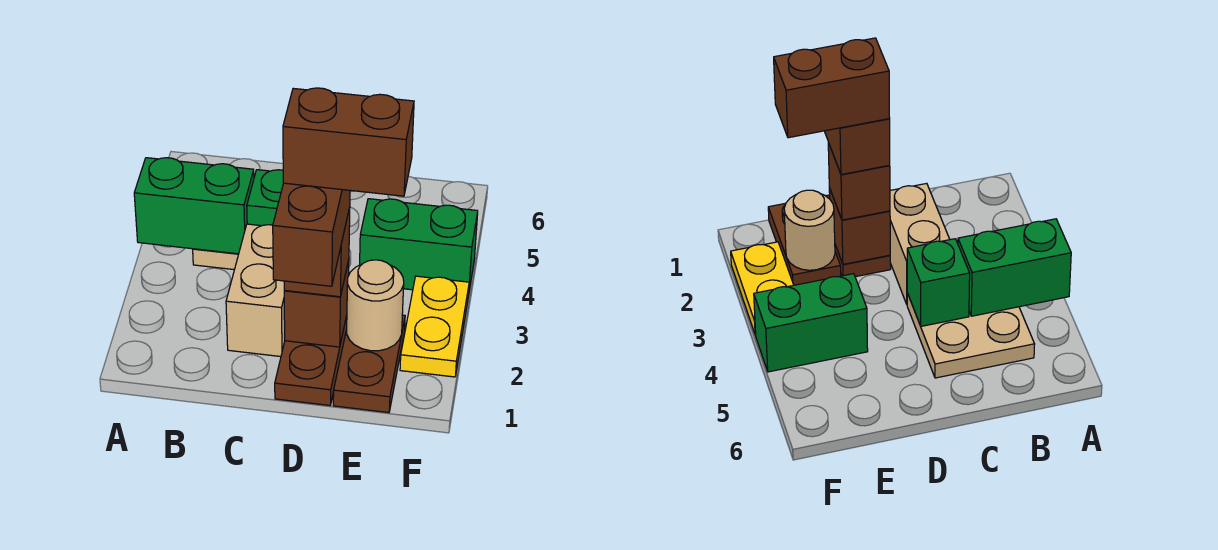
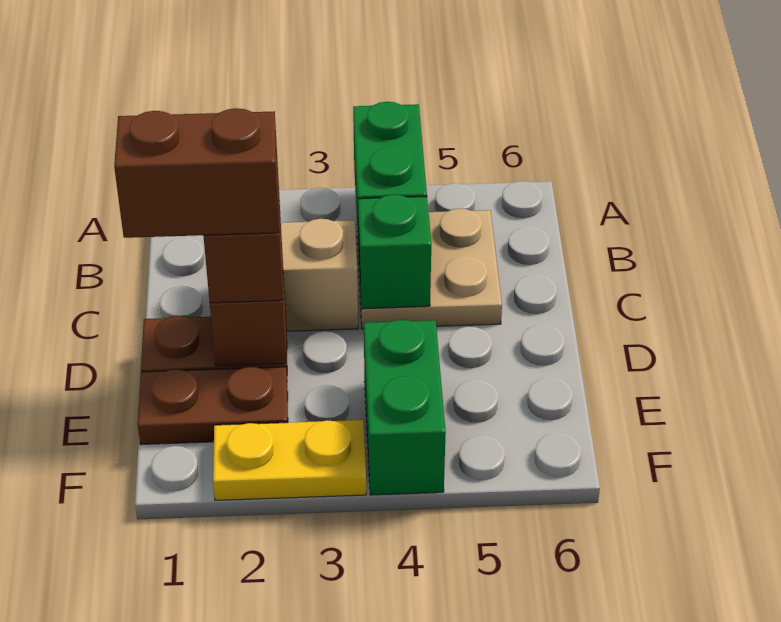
brown brick D2:E2 level 5 -> none
tan round brick E2 level 2 -> none

